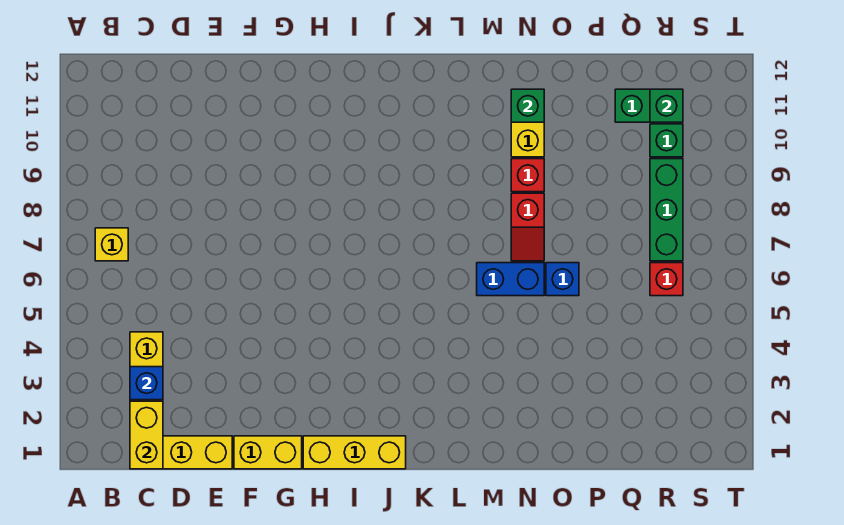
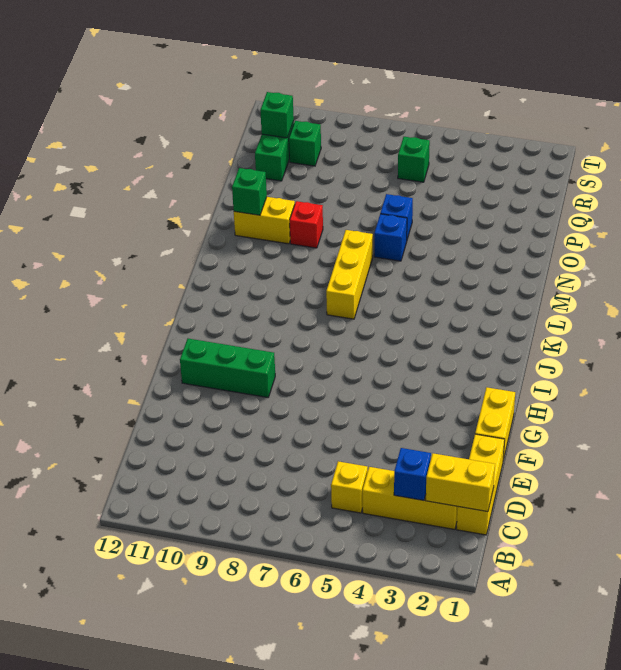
yellow brick B7 level 1 -> yellow brick C5 level 1
yellow brick H1:J1 level 1 -> yellow brick K7:M7 level 1
blue brick M6:N6 level 1 -> blue brick N6 level 1
red slope N7:N8 level 1 top 8 -> none
red brick R6 level 1 -> green brick R6 level 1
green brick R7:R9 level 1 -> green brick G9:G11 level 1

